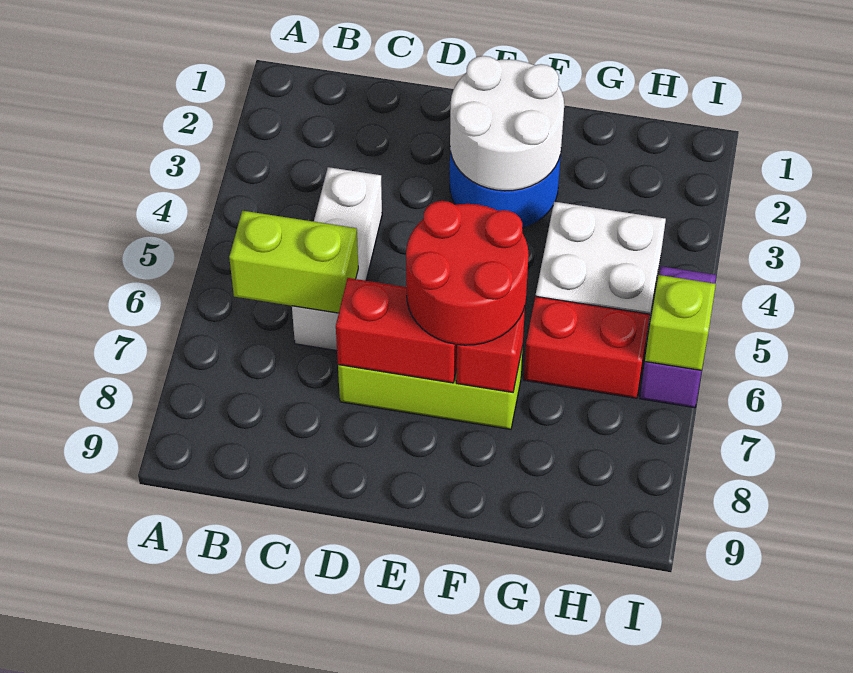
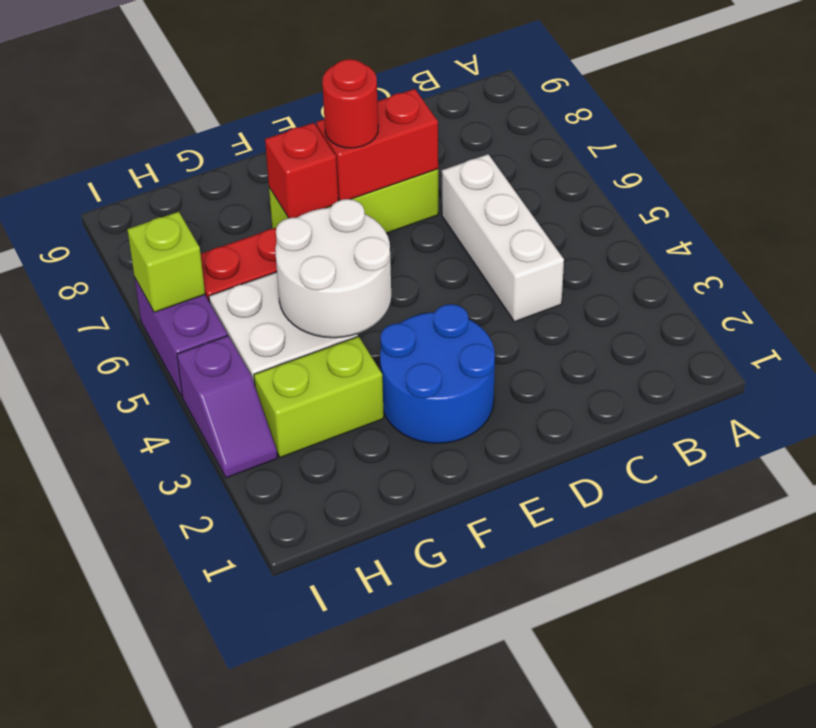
lime brick B6:C6 level 2 -> lime brick G3:H3 level 1
white round brick E2:F3 level 2 -> white round brick F4:G5 level 2
red round brick E6:F7 level 3 -> red round brick E7 level 3
none -> purple slope I3:I4 level 1 top 4

